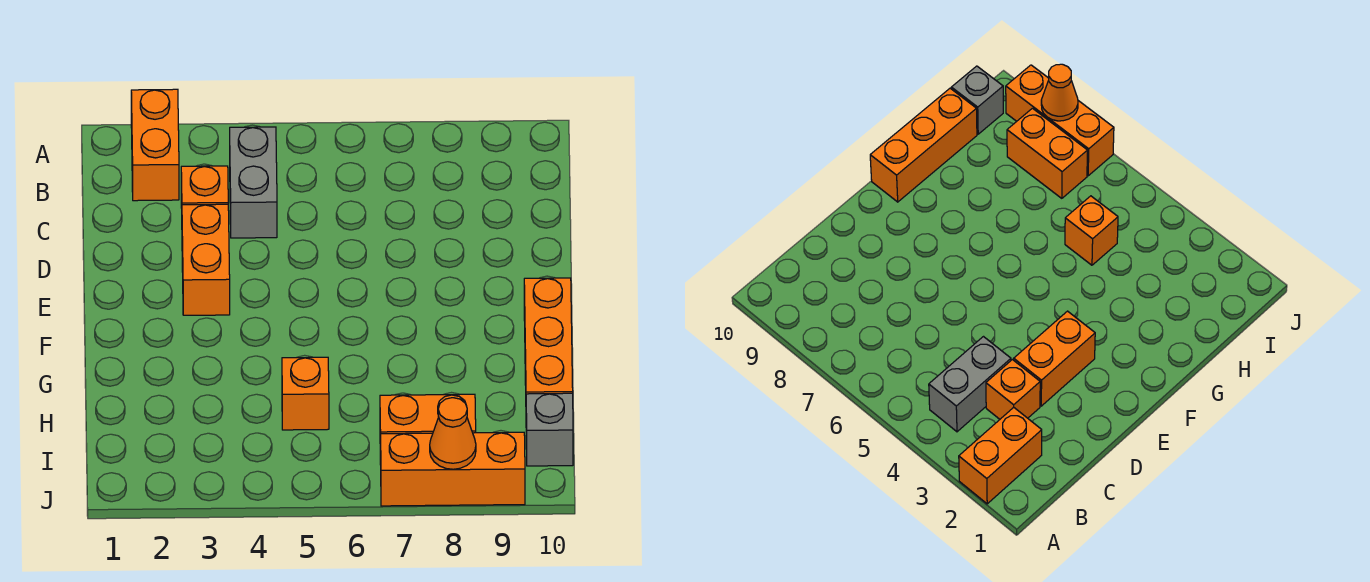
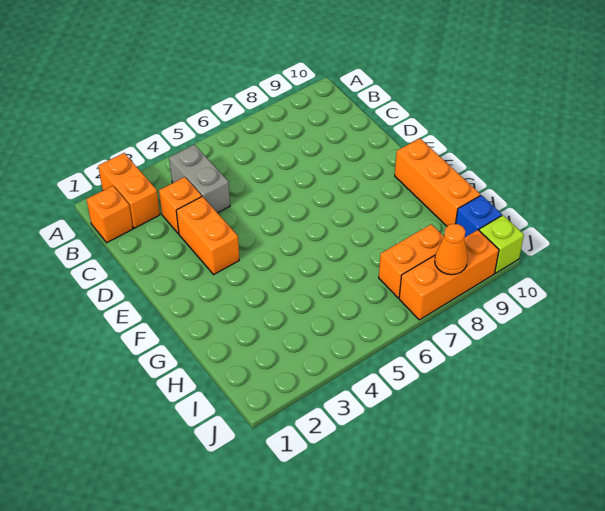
orange brick H5 level 1 -> orange brick B1 level 1
grey brick I10 level 1 -> blue brick I10 level 1
none -> lime brick J10 level 1

